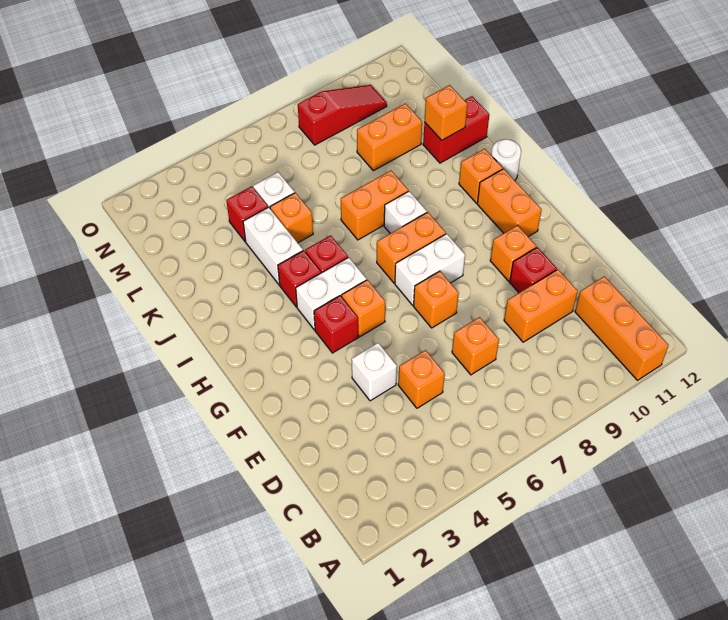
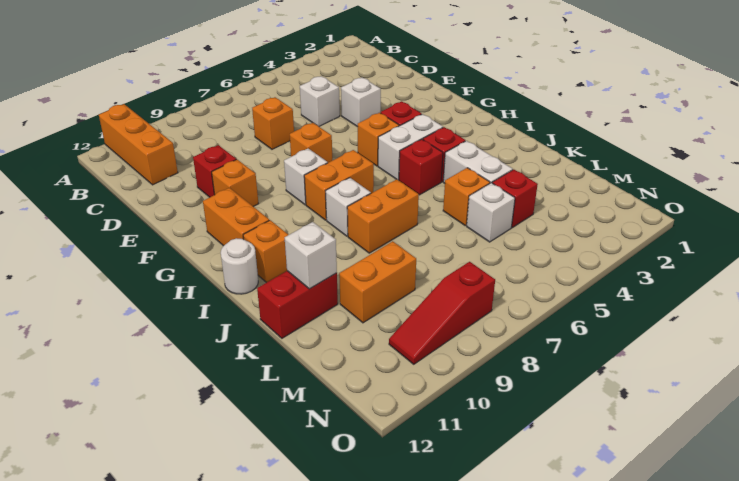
orange brick D5 level 1 -> white brick D5 level 1
orange brick D9:D10 level 1 -> none
white brick G7:G8 level 1 -> white brick G8 level 1
orange brick K11 level 2 -> white brick K11 level 2

